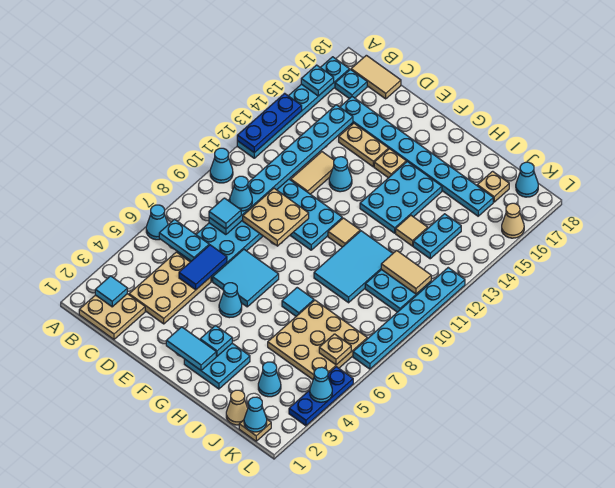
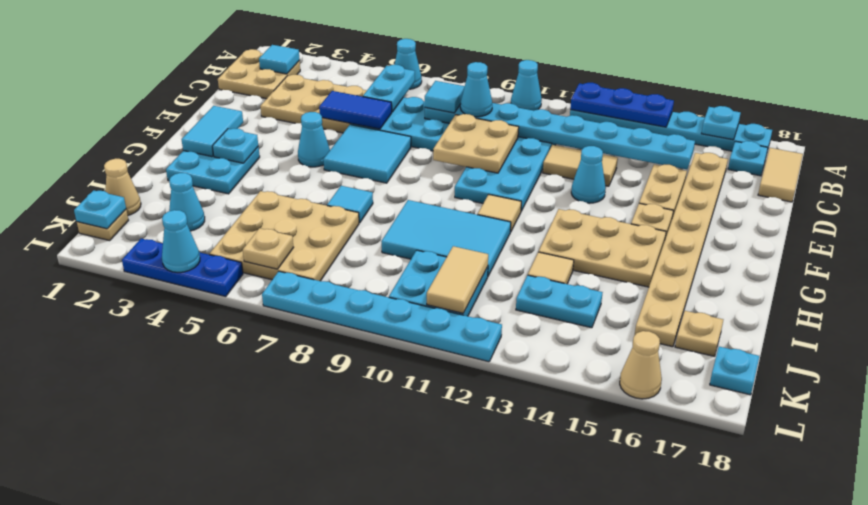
cyan plate C16:J16 level 1 -> tan plate C16:J16 level 1
cyan plate G13:H15 level 1 -> tan plate G13:H15 level 1
cyan cone K1 level 2 -> cyan plate K1 level 2
cyan cone K18 level 1 -> cyan plate K18 level 1

